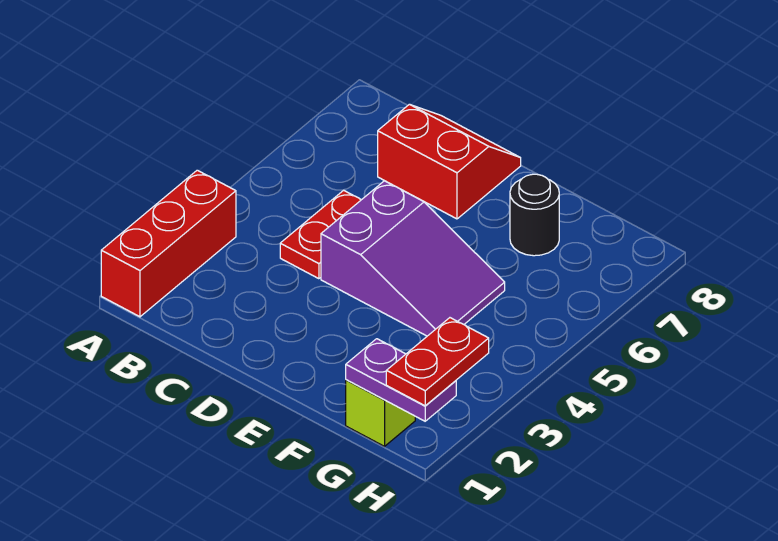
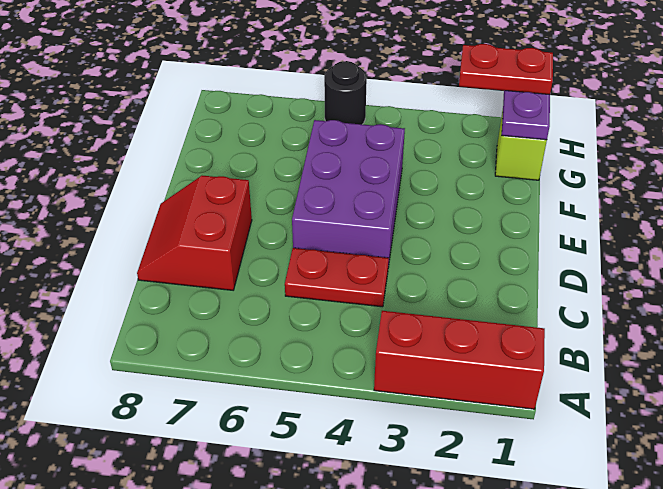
purple slope D4:F5 level 1 top D -> purple brick D4:F5 level 1
black round brick F7 level 1 -> black round brick H5 level 1

